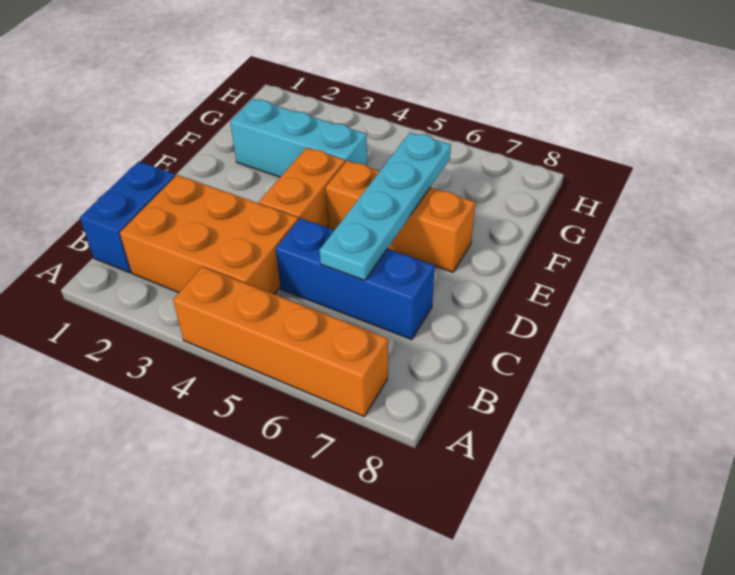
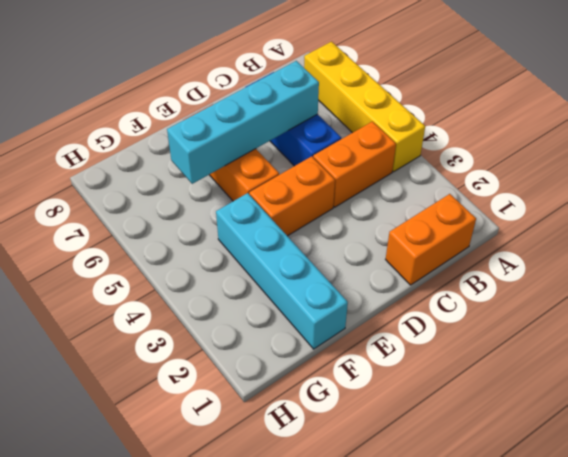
orange brick A4:A7 level 1 -> yellow brick A4:A7 level 1
blue brick B1:C1 level 1 -> orange brick B1:C1 level 1
orange brick B2:C4 level 1 -> orange brick B4:C4 level 1
cyan plate C6:F6 level 2 -> cyan brick C6:F6 level 2
cyan brick F2:F4 level 1 -> cyan brick F1:F4 level 1

